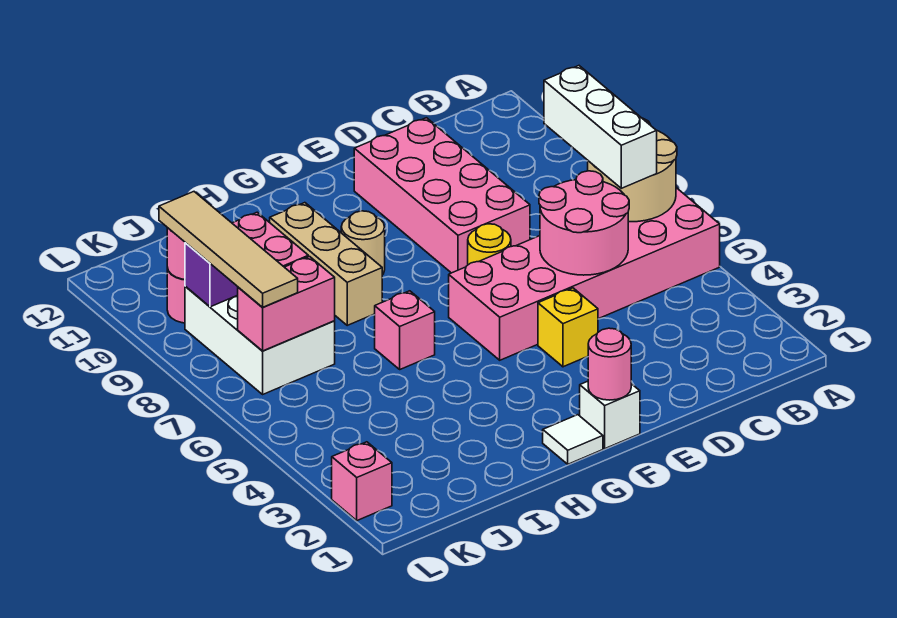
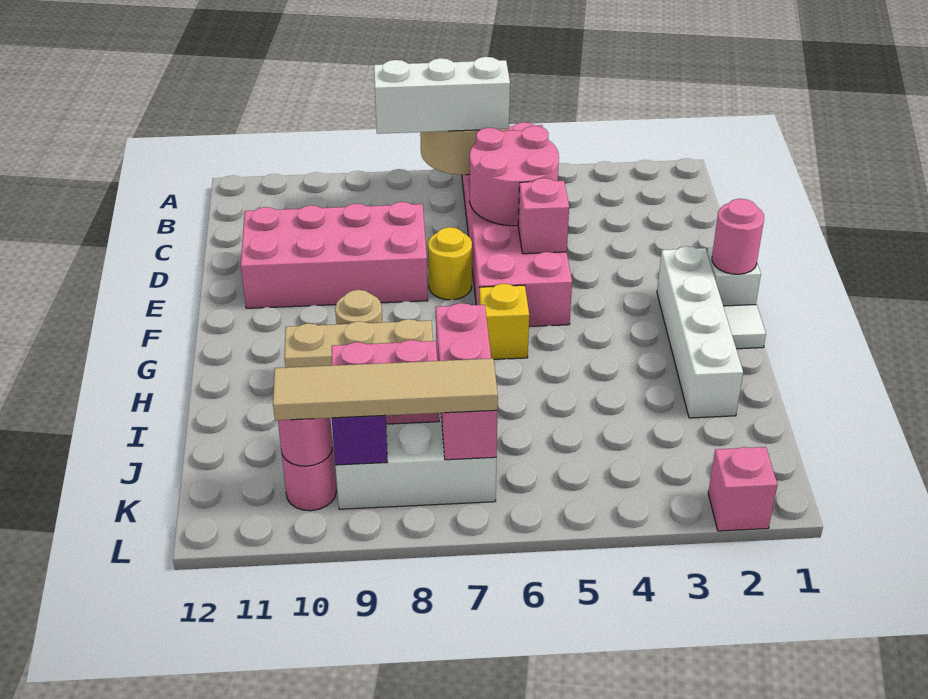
yellow brick E4 level 1 -> yellow brick G6 level 1
none -> white brick F2:I2 level 1
pink brick H6 level 1 -> pink brick E5 level 2
pink brick J7:K7 level 2 -> pink brick I7:K7 level 2

